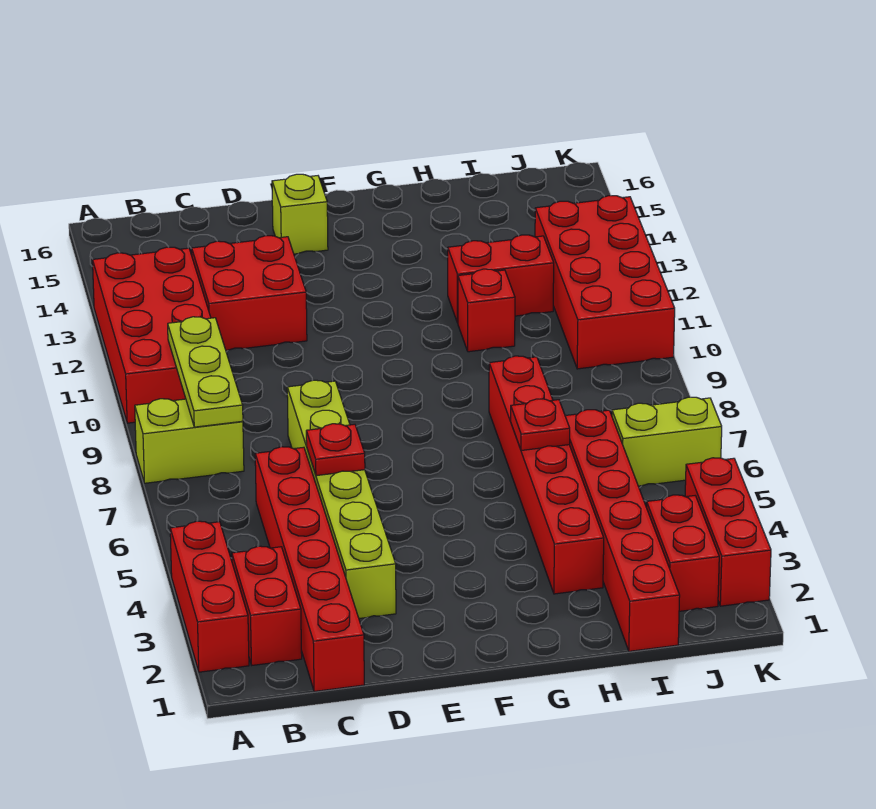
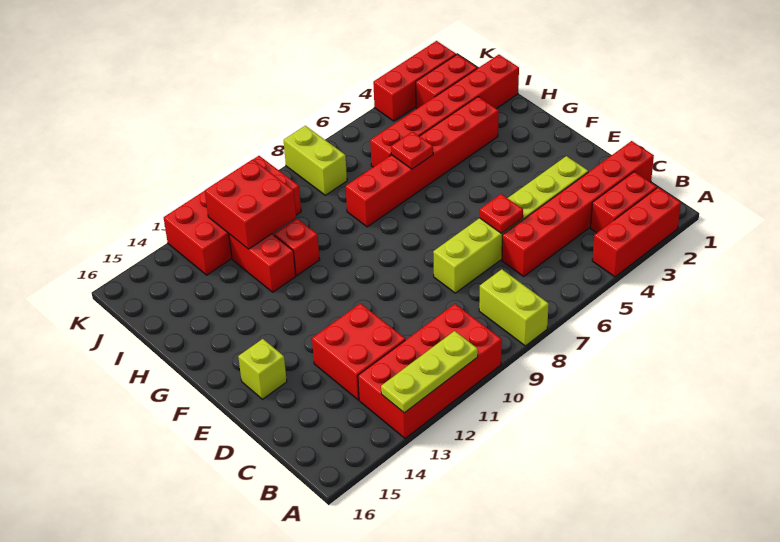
lime plate B8:B10 level 2 -> lime plate A11:A13 level 2
none -> red brick I11:J12 level 2
lime brick J6:K6 level 1 -> lime brick J8:K8 level 1

